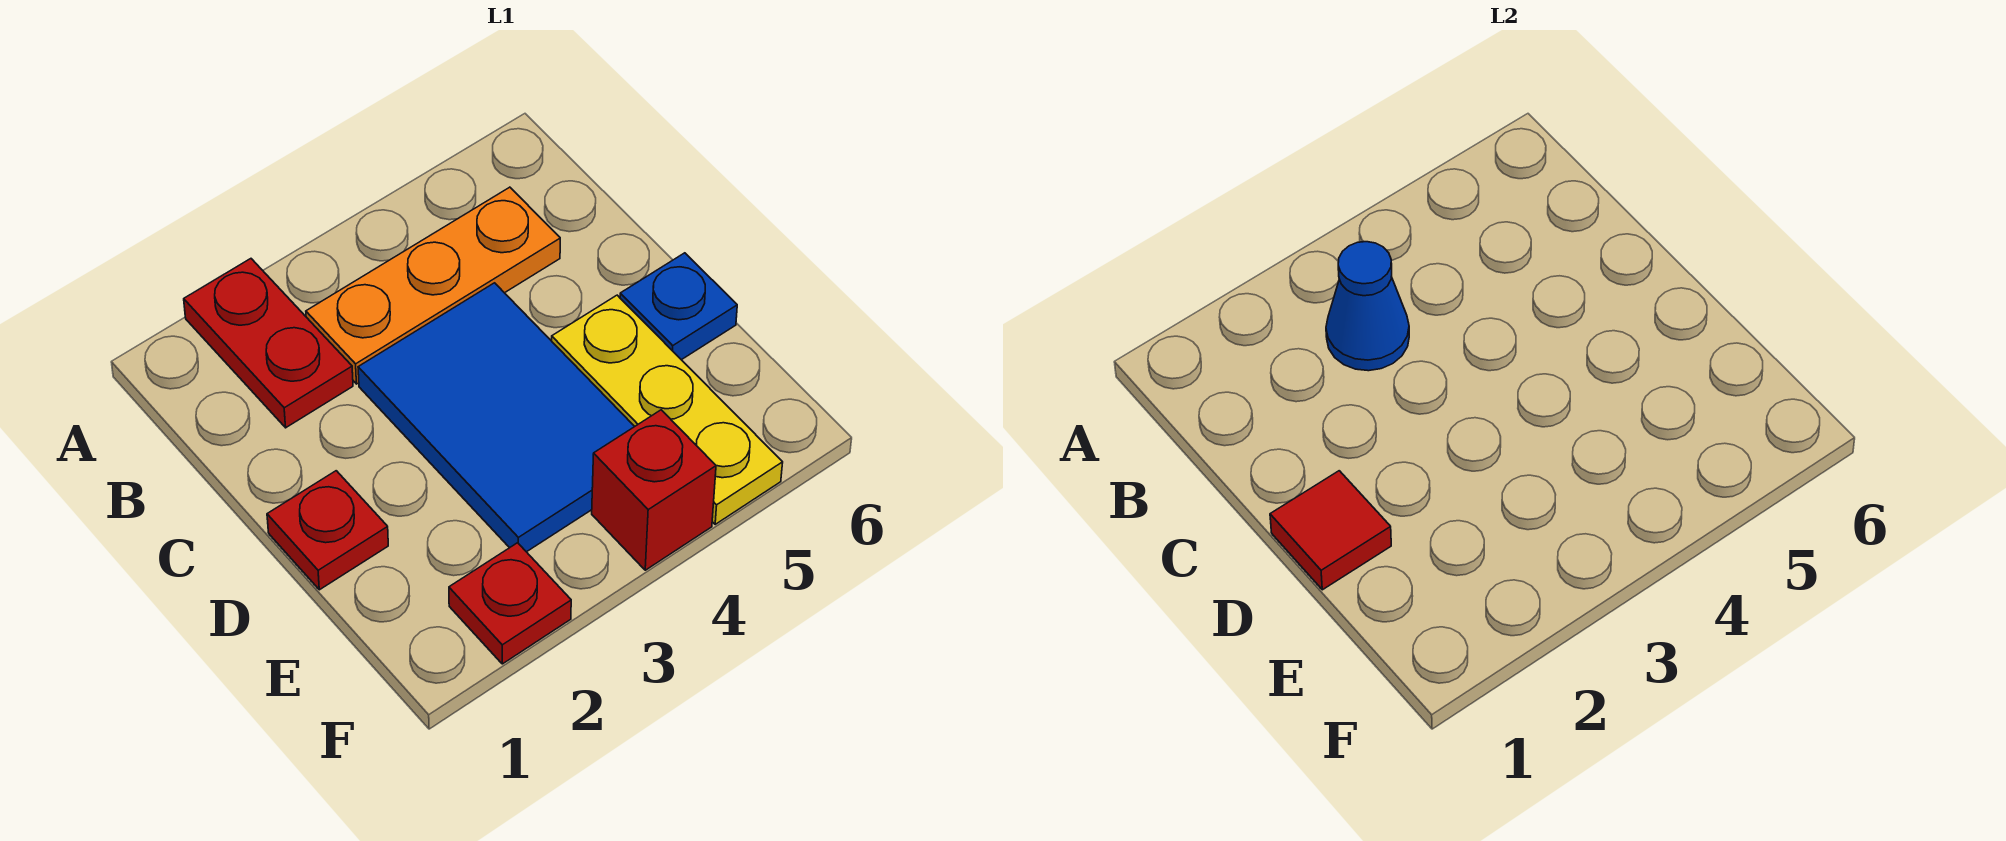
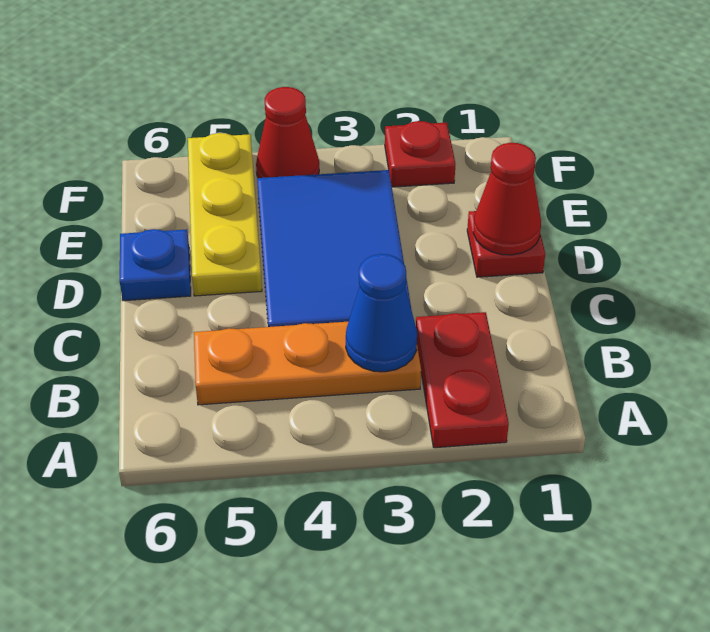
red tile D1 level 2 -> red cone D1 level 2
red brick F4 level 1 -> red cone F4 level 1

